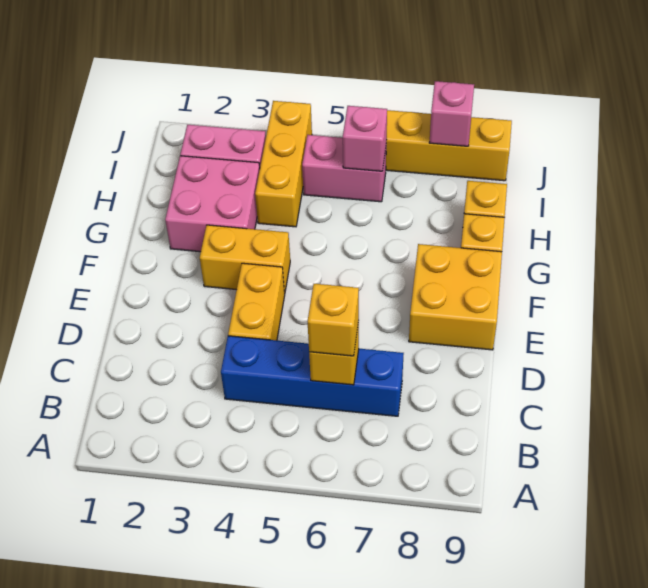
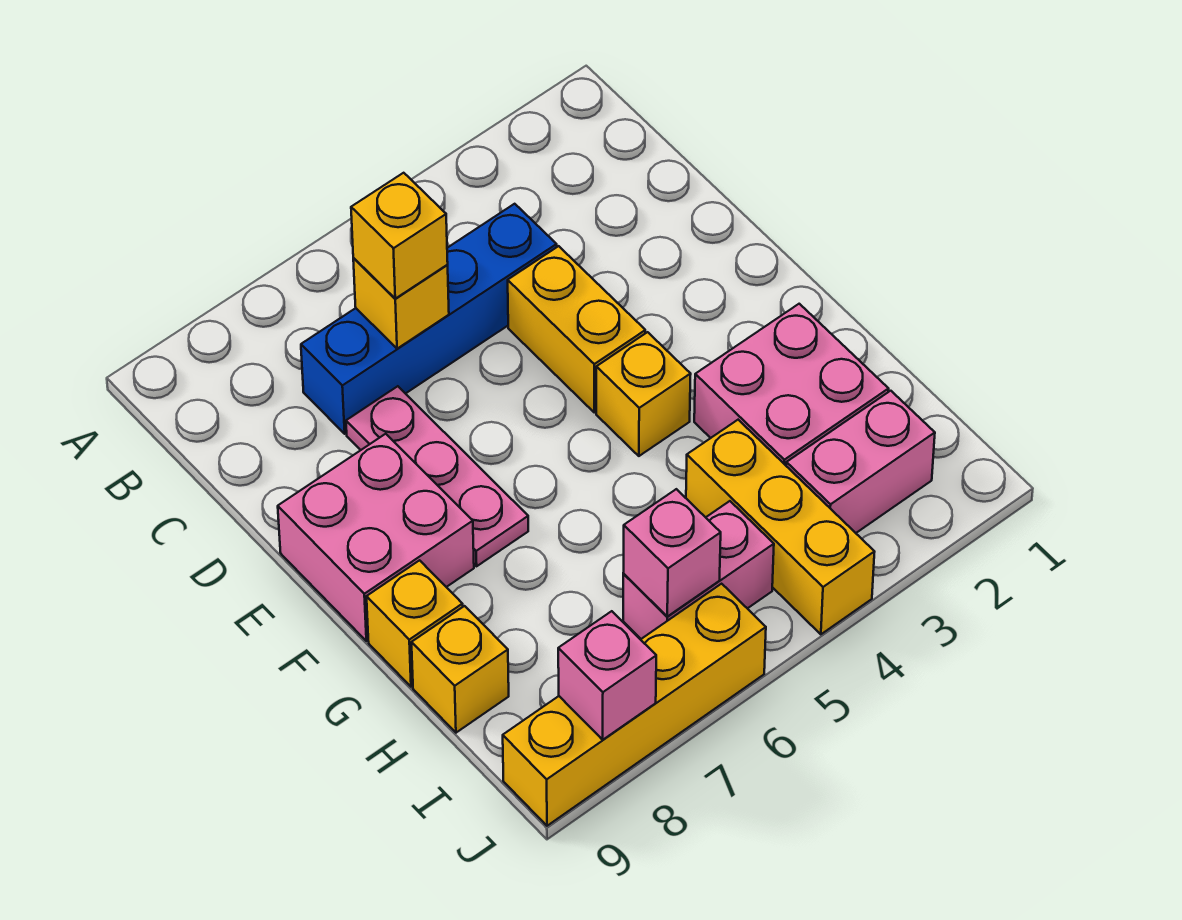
none -> pink plate D7:F7 level 1
yellow brick E8:F9 level 1 -> pink brick E8:F9 level 1
yellow brick F3:F4 level 1 -> yellow brick F4 level 1

